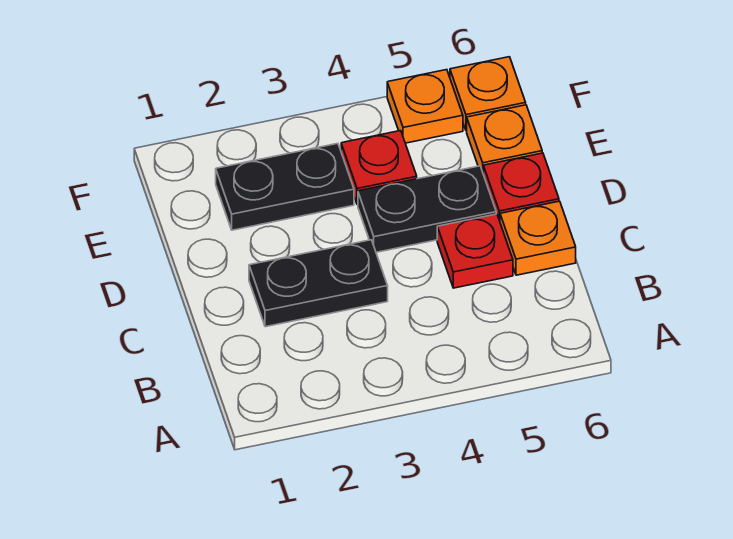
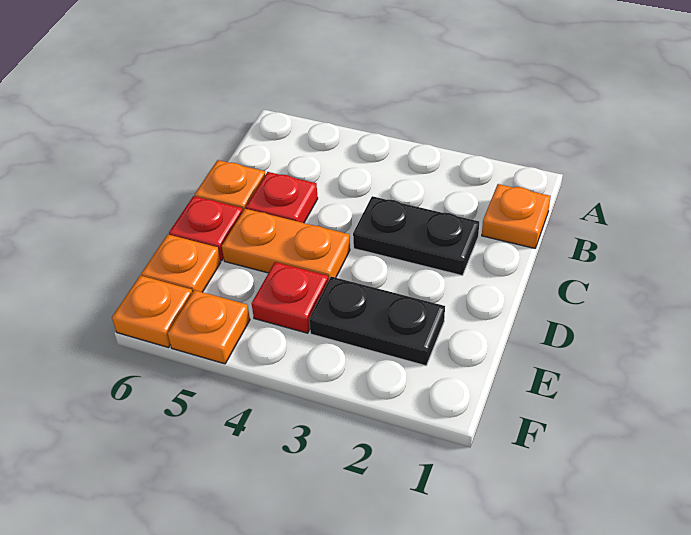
none -> orange plate B1 level 1
black plate D4:D5 level 1 -> orange plate D4:D5 level 1

